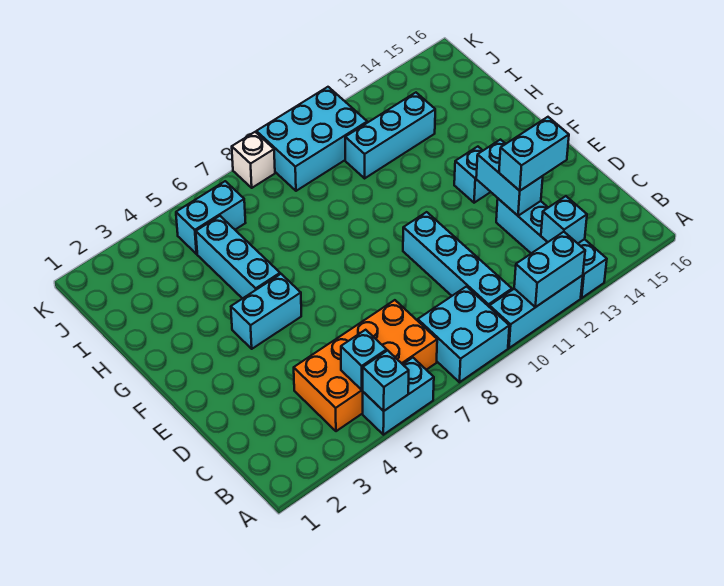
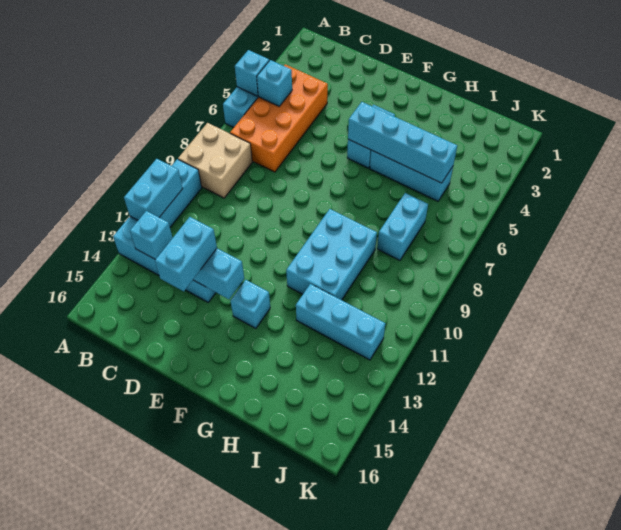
cyan brick A8:B9 level 1 -> tan brick A8:B9 level 1
cyan brick B10:E10 level 1 -> cyan brick F5:I5 level 2
cyan brick I11:I13 level 1 -> cyan brick H12:J12 level 1
cyan brick J5:J6 level 1 -> cyan brick I7:I8 level 1
cyan brick J9:K11 level 1 -> cyan brick G9:H11 level 1
white brick K8 level 1 -> none

